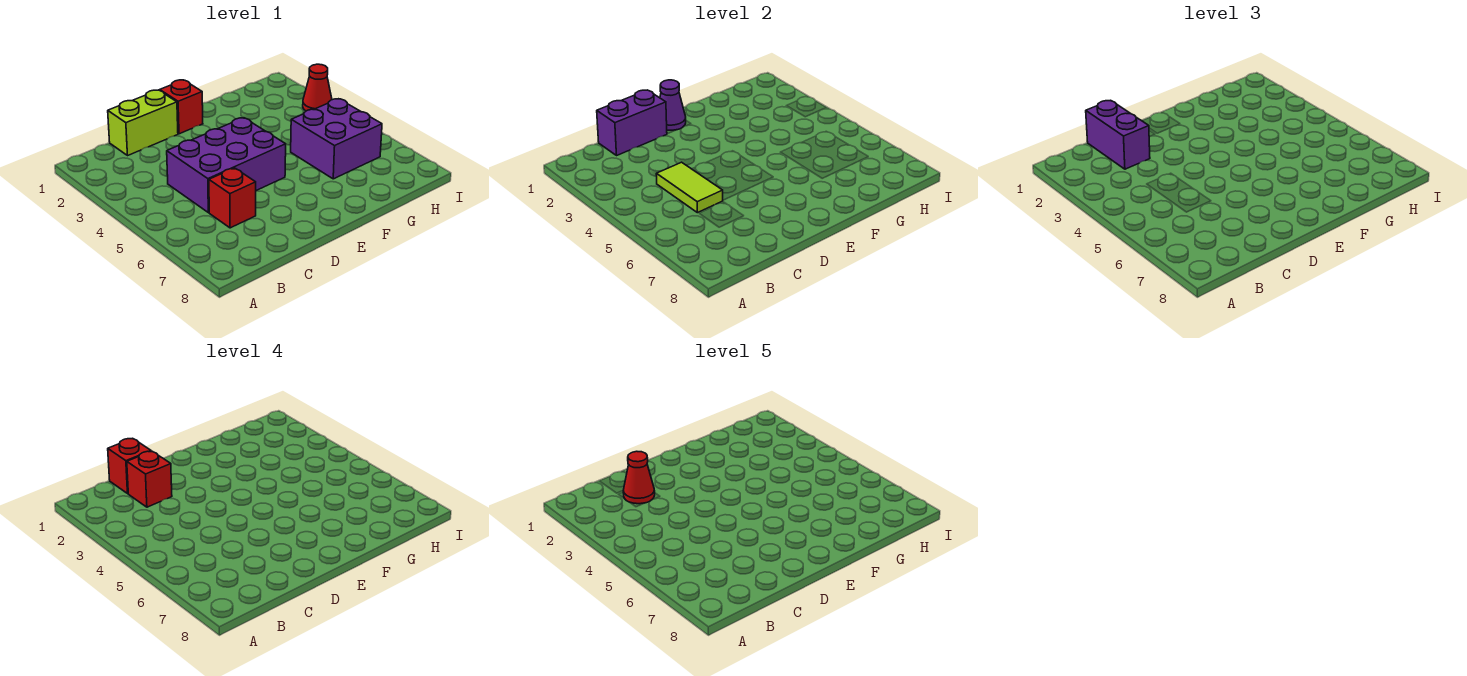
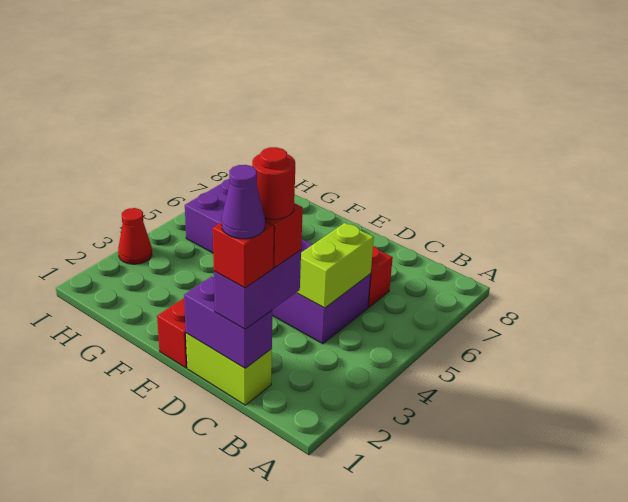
red cone C2 level 5 -> red round brick C2 level 5
lime tile C4:C5 level 2 -> lime brick C4:C5 level 2
purple cone E1 level 2 -> purple cone C1 level 5

